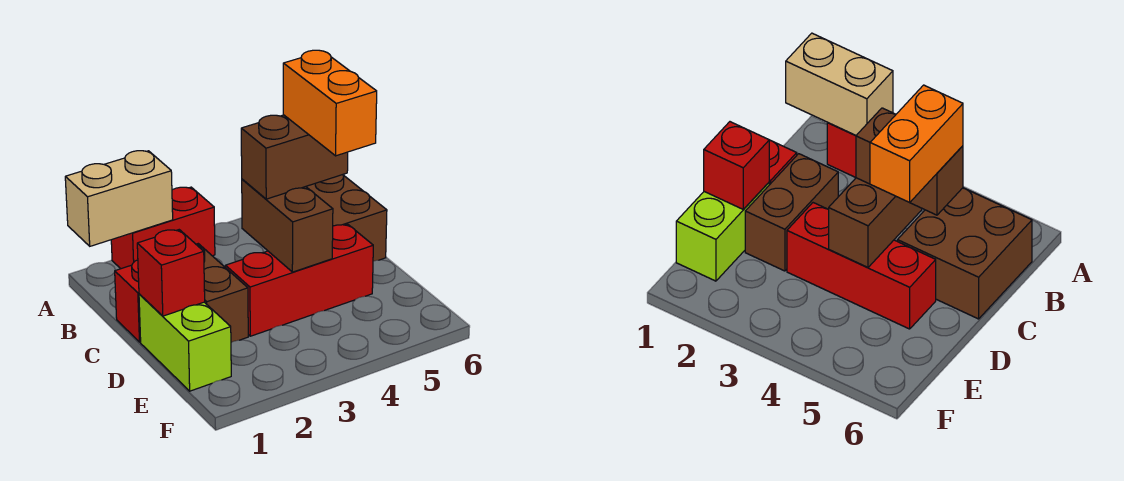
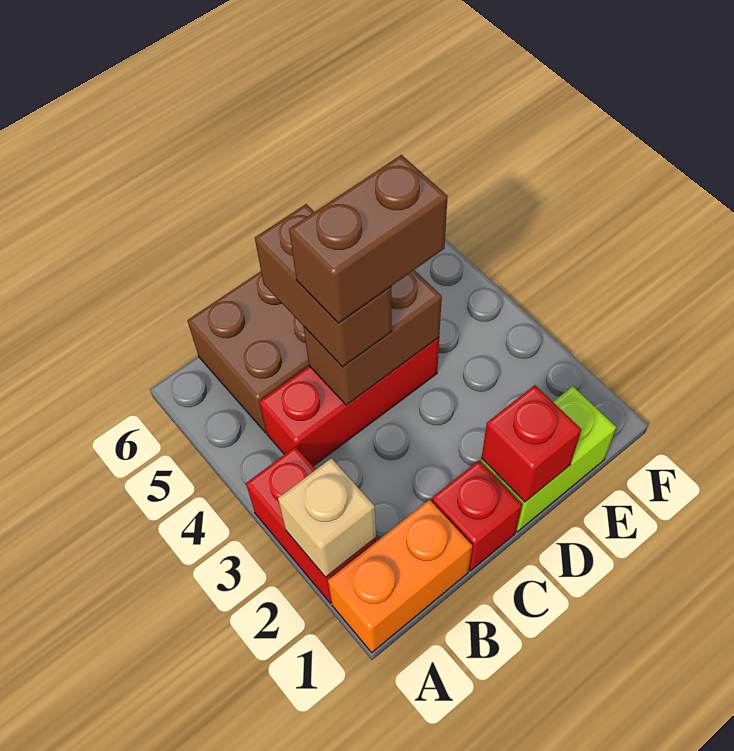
tan brick A1:A2 level 2 -> tan brick A2 level 2
brown brick C2:D2 level 1 -> brown brick C4:D4 level 4
orange brick C5:D5 level 4 -> orange brick A1:B1 level 1
red brick D3:D5 level 1 -> red brick B4:D4 level 1

